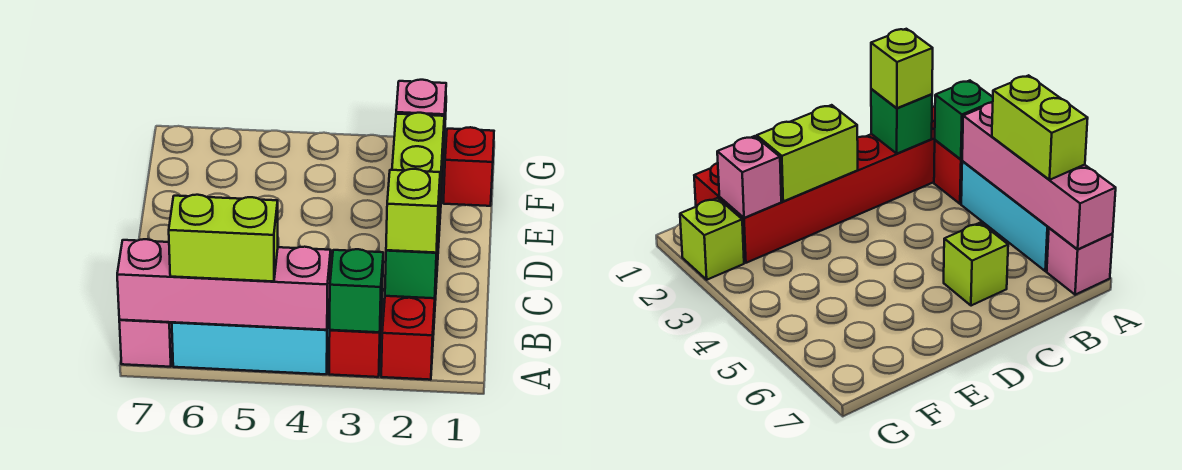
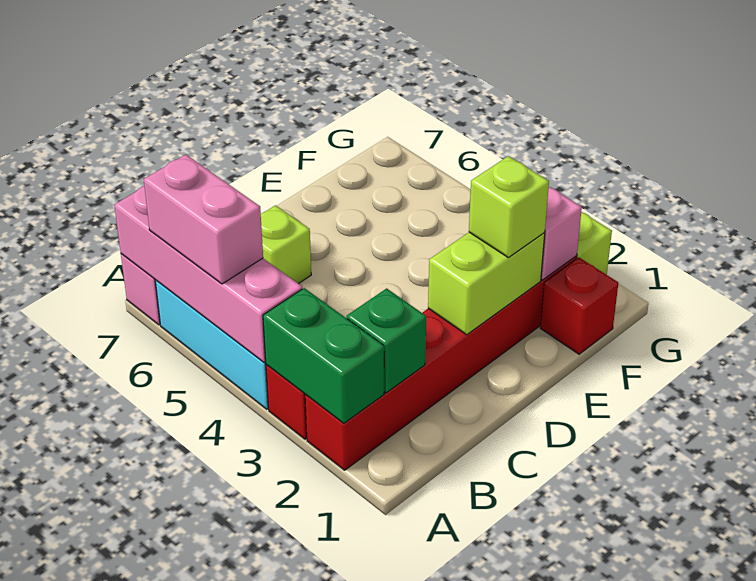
green brick A3 level 2 -> green brick A2:A3 level 2
lime brick A5:A6 level 3 -> pink brick A5:A6 level 3
lime brick B2 level 3 -> lime brick E2 level 3

